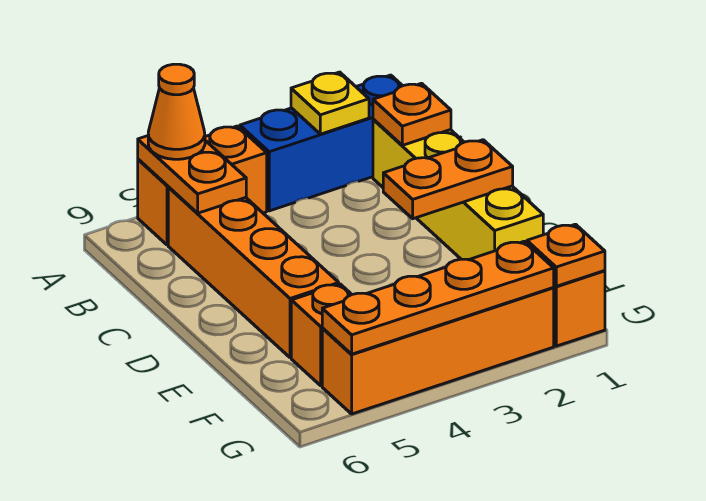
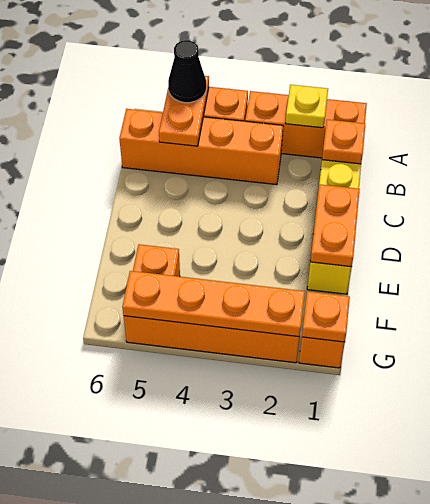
blue brick A1:A3 level 1 -> orange brick A1:A3 level 1
orange cone A5 level 3 -> black cone A5 level 3
orange brick B5:E5 level 1 -> orange brick B3:B6 level 1
orange plate D1:D2 level 2 -> orange plate D1:E1 level 2

